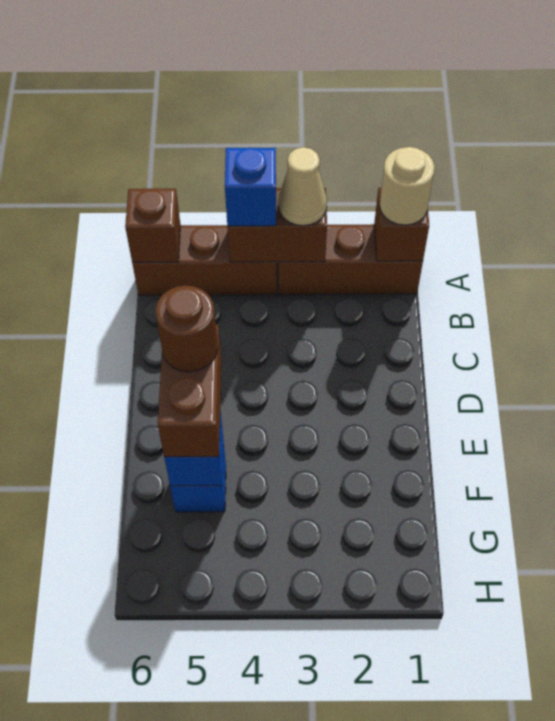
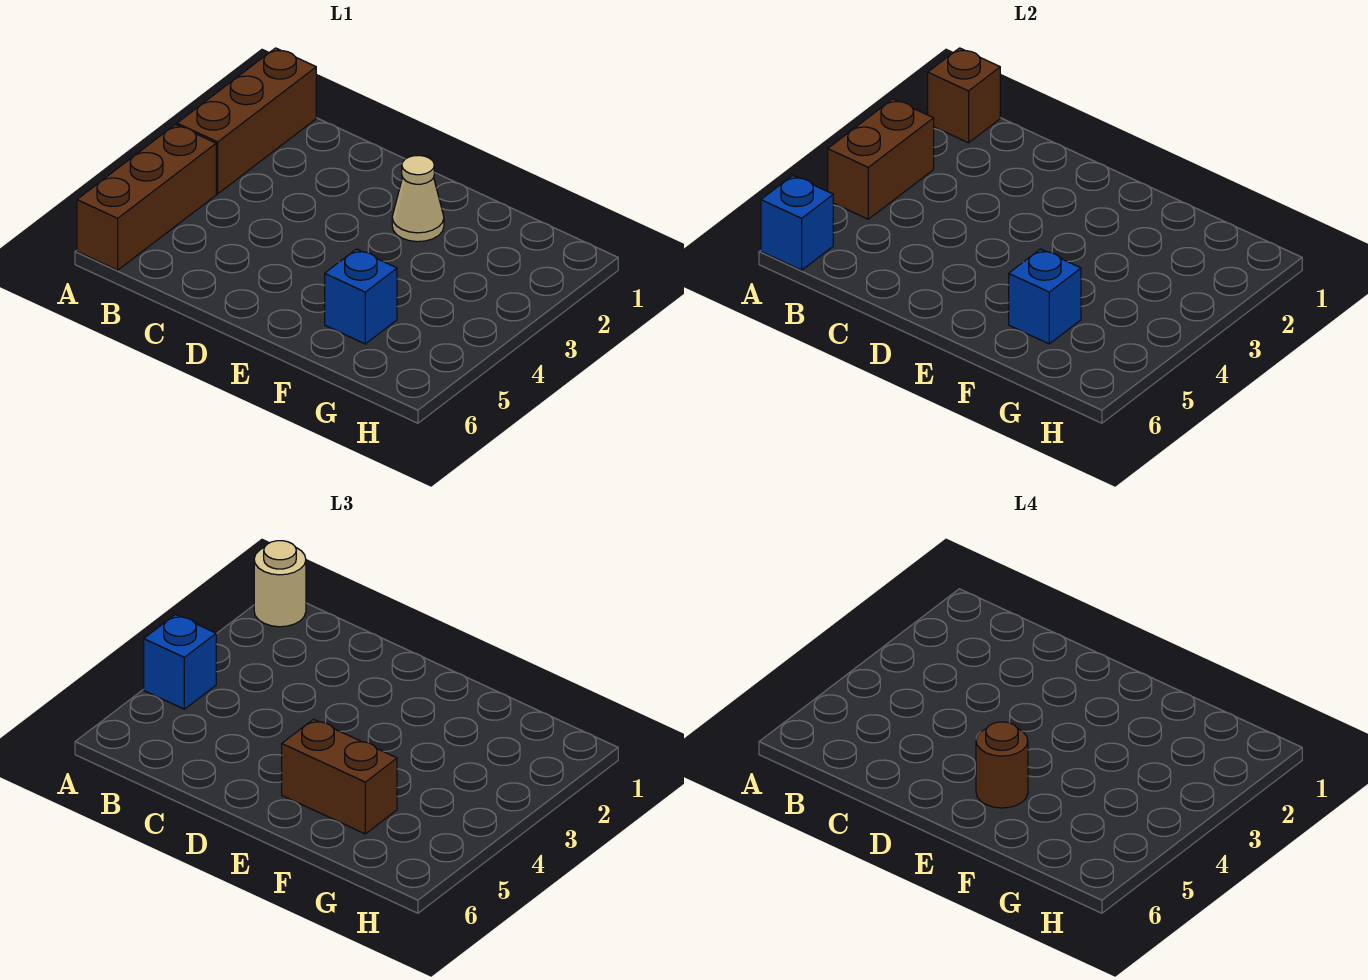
tan cone A3 level 3 -> tan cone E2 level 1
brown brick A6 level 2 -> blue brick A6 level 2

